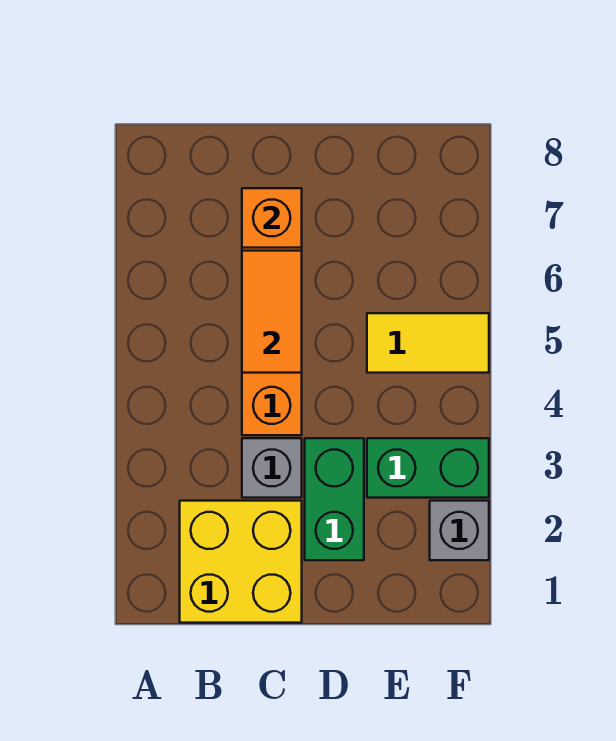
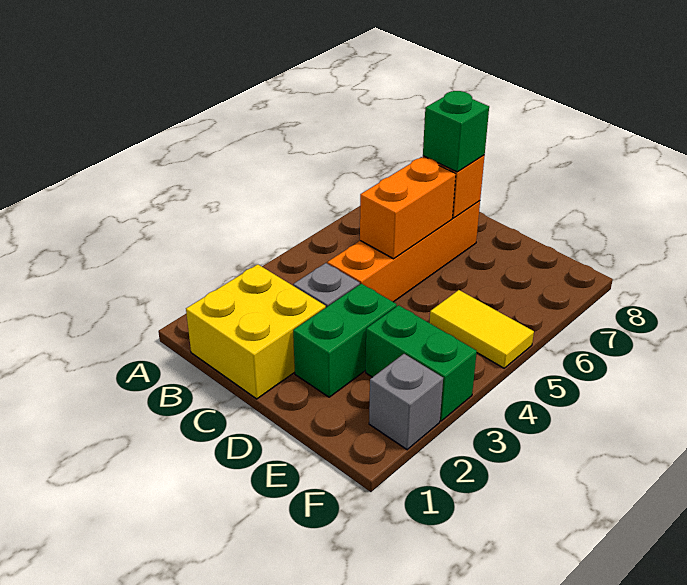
orange tile C5:C6 level 2 -> orange brick C5:C6 level 2
none -> green brick C7 level 3

